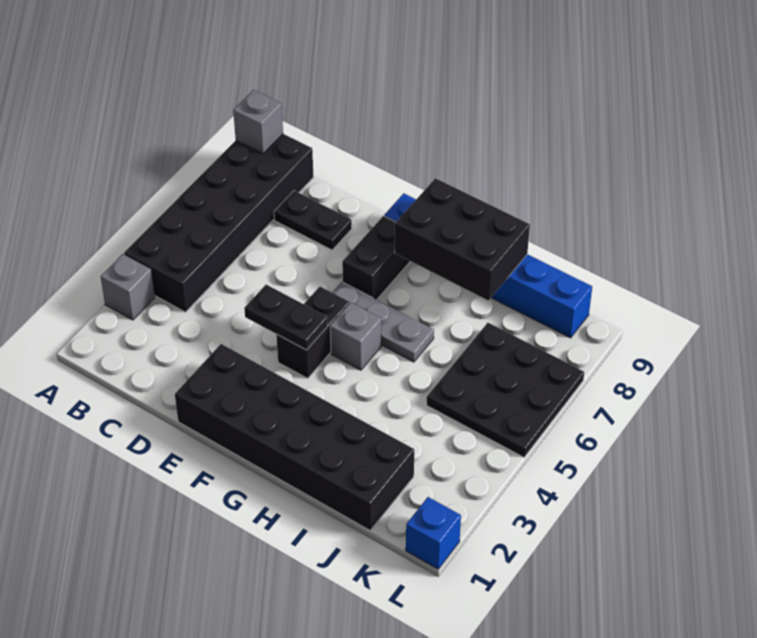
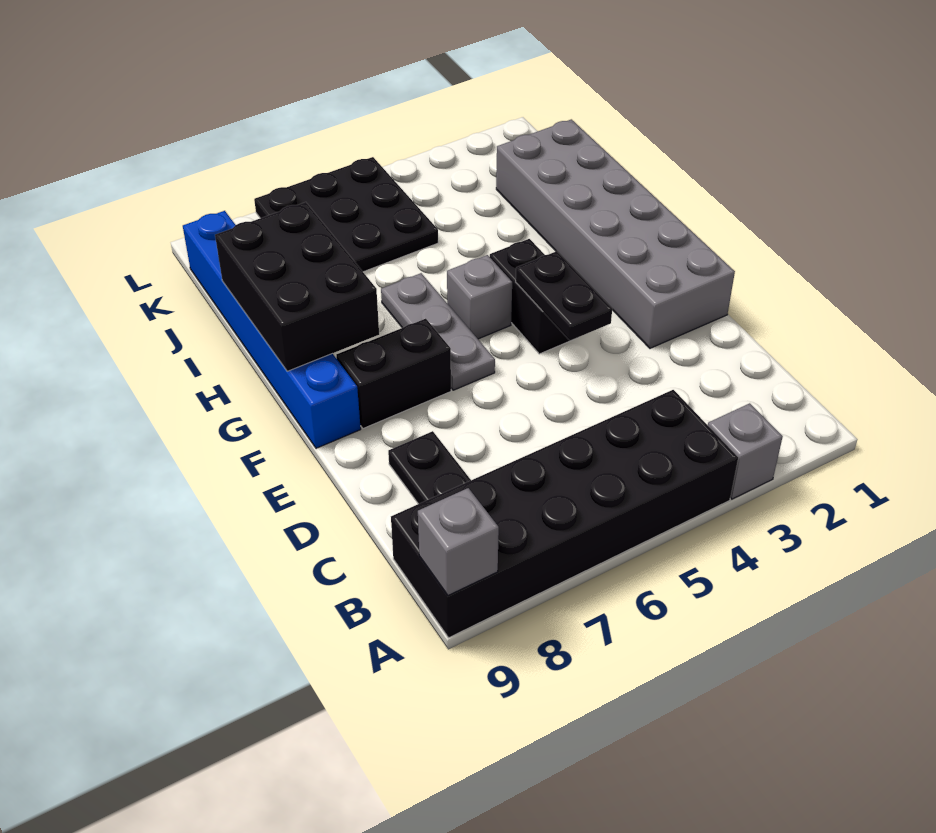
black brick E1:J2 level 1 -> grey brick E1:J2 level 1
black brick F4:F5 level 1 -> black brick F4:G4 level 1
blue brick L1 level 1 -> none

